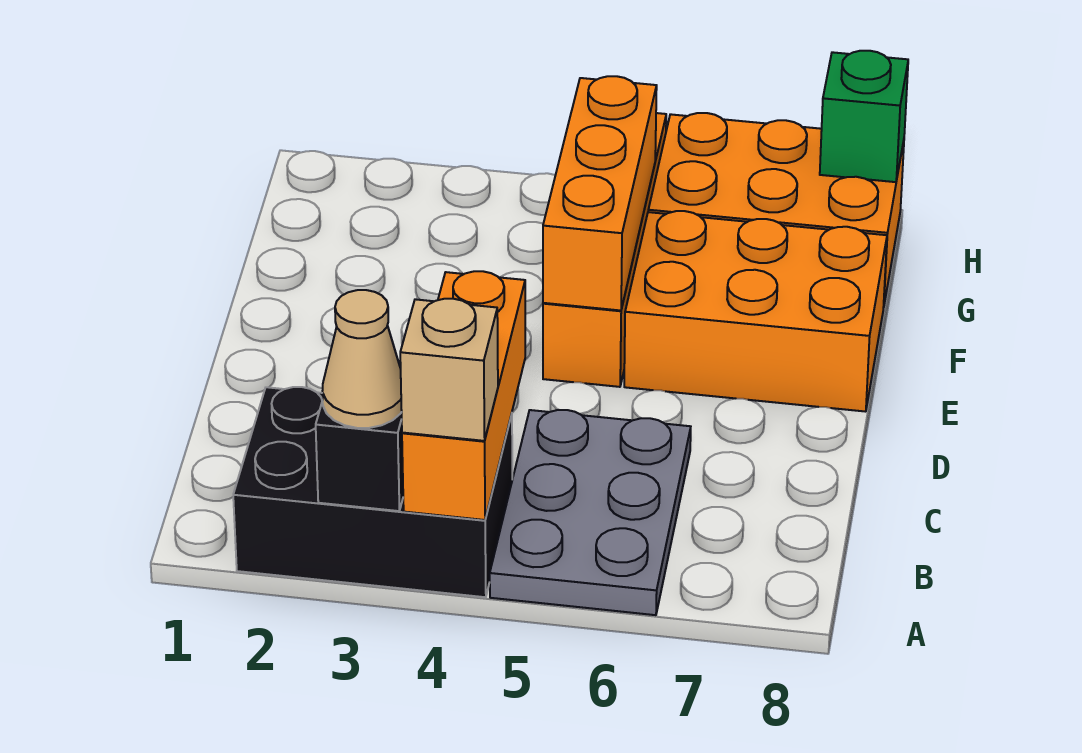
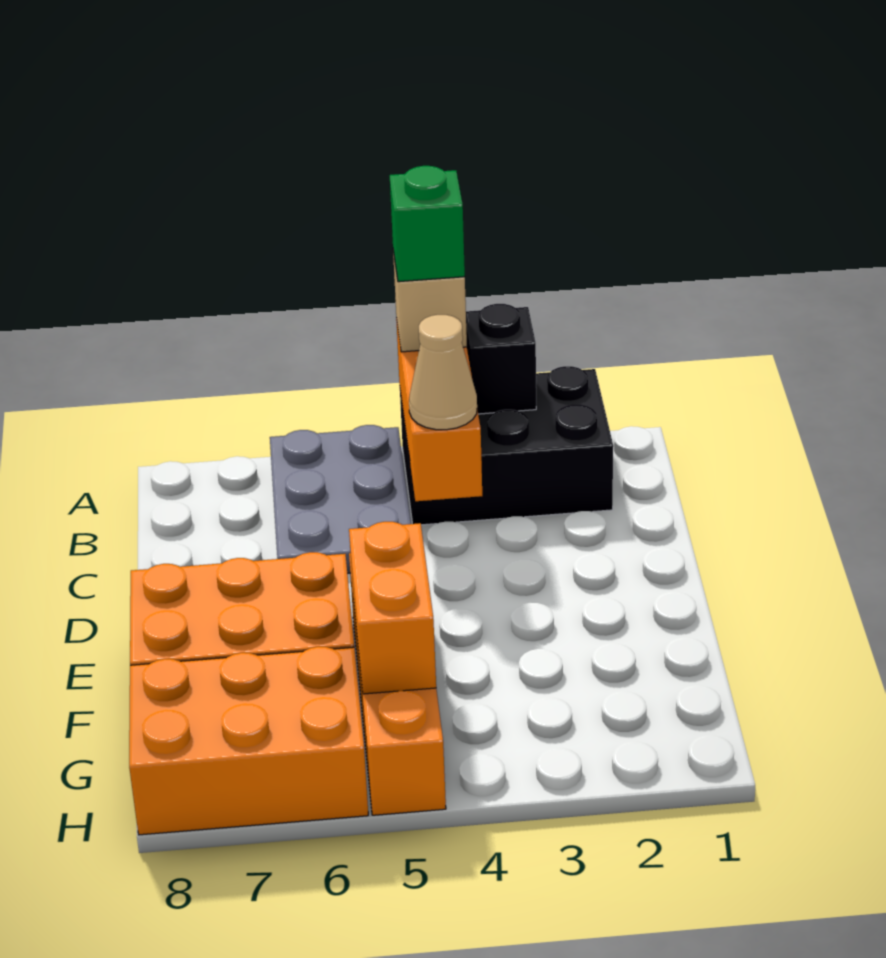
tan cone A3 level 3 -> tan cone C4 level 3
orange brick E5:G5 level 2 -> orange brick F5:G5 level 2
green brick H8 level 2 -> green brick A4 level 4

